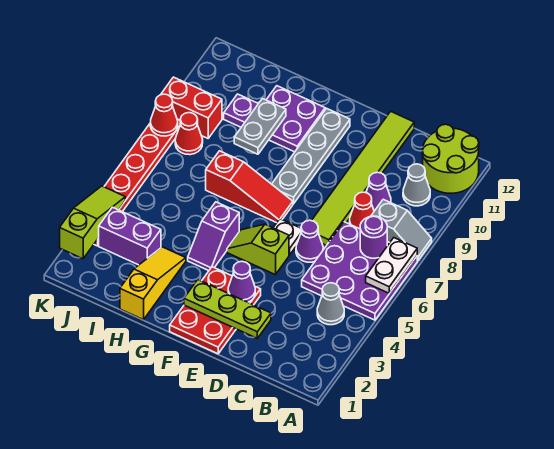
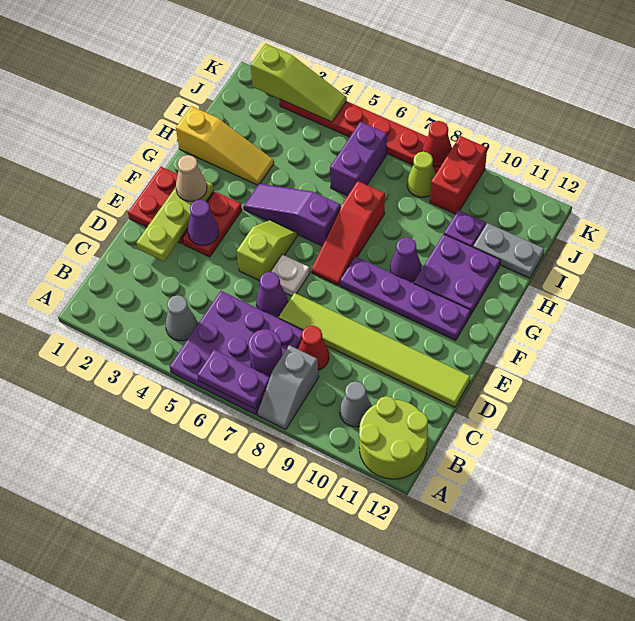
white plate A6:A7 level 2 -> purple plate A6:A7 level 2
purple cone C9 level 1 -> purple cone G9 level 1
none -> tan cone F2 level 3
grey plate F8:F11 level 1 -> purple plate F8:F11 level 1
purple slope G4:G5 level 1 top 5 -> purple slope G4:G6 level 1 top 6
grey plate H9:H10 level 2 -> grey plate I11:I12 level 1
purple brick I3:J3 level 1 -> purple brick I6:J6 level 1
red cone J8 level 1 -> lime cone J8 level 1

